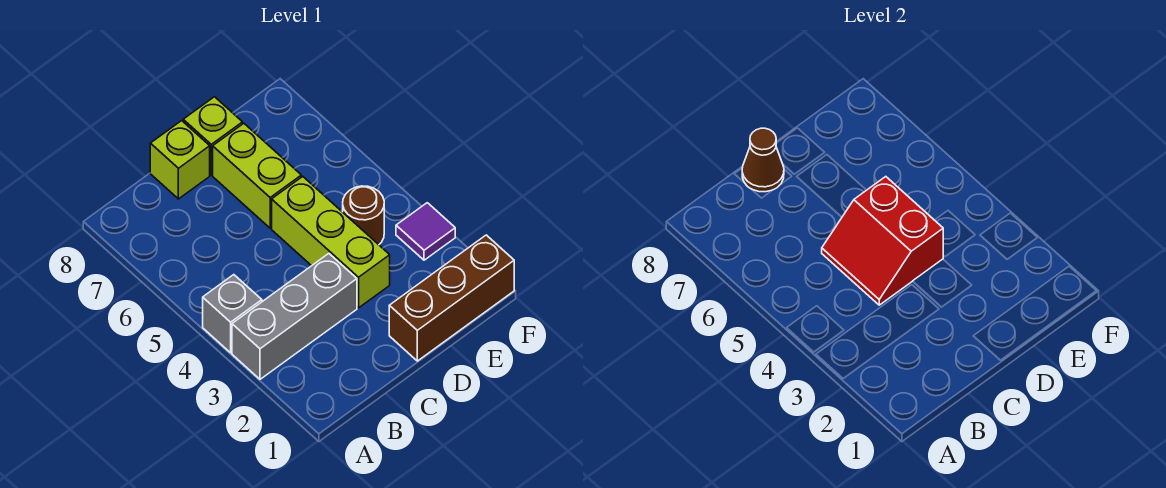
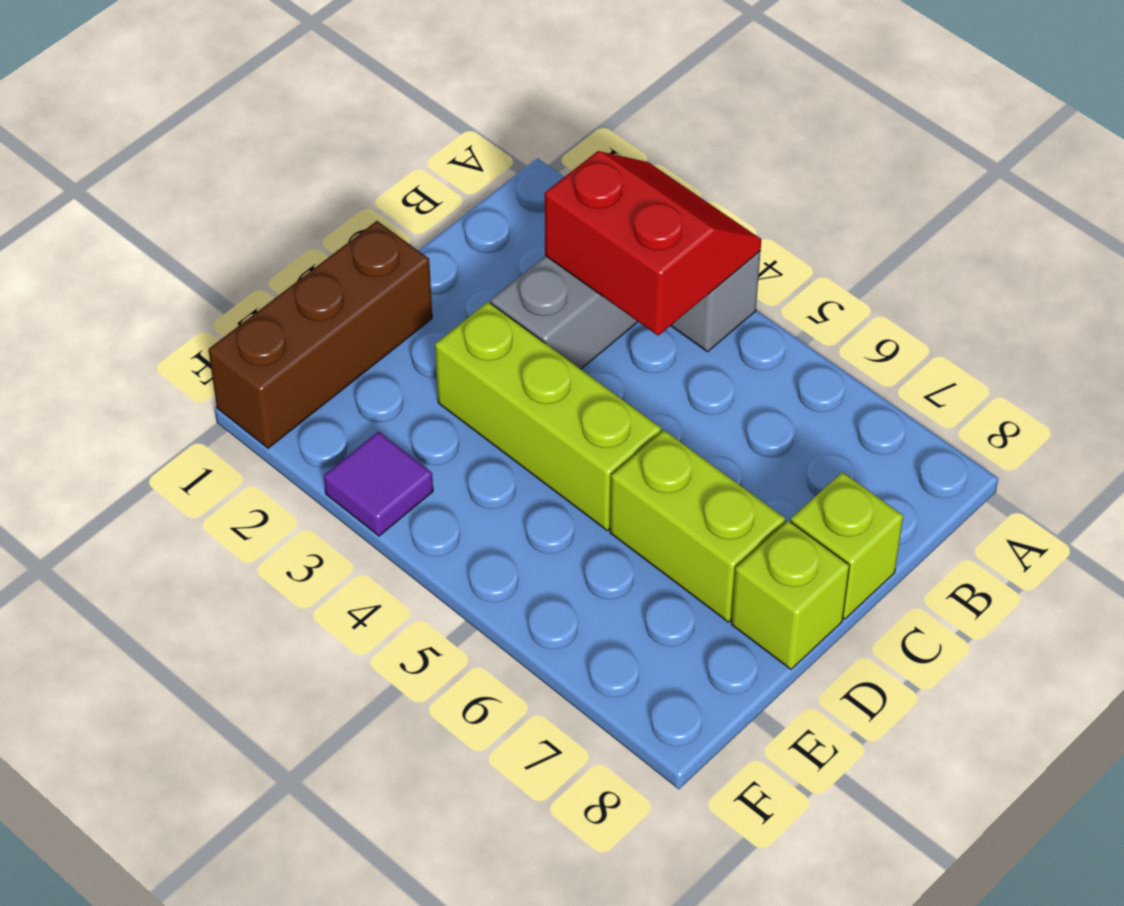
red slope C4:D5 level 2 top D -> red slope A3:B4 level 2 top B
brown cone C8 level 2 -> none
brown round brick E4 level 1 -> none

